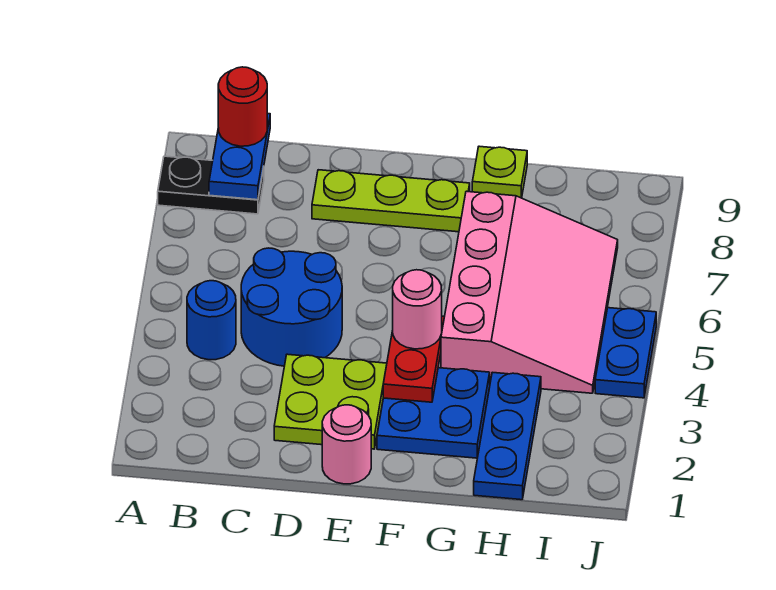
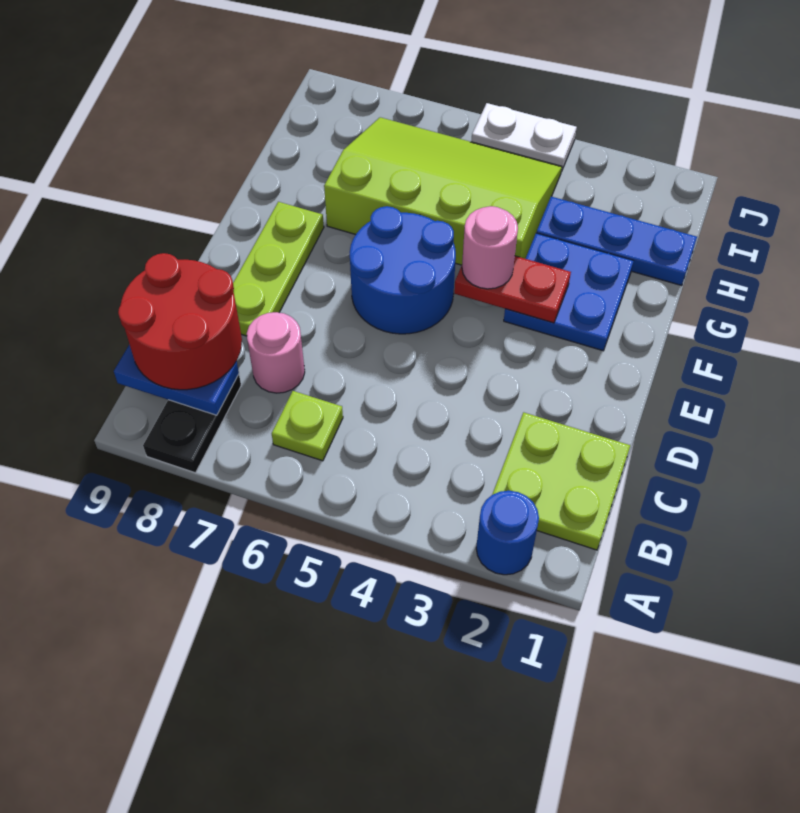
blue round brick B4 level 1 -> blue round brick A2 level 1
red round brick B9 level 3 -> red round brick B8:C9 level 3
blue round brick C4:D5 level 1 -> blue round brick E5:F6 level 1
lime plate D2:E3 level 1 -> lime plate B1:C2 level 1
pink round brick E1 level 1 -> pink round brick C7 level 1
pink slope G4:I7 level 1 top G -> lime slope G4:I7 level 1 top G
lime plate G9 level 1 -> lime plate B6 level 1
blue plate J4:J5 level 1 -> white plate J4:J5 level 1

